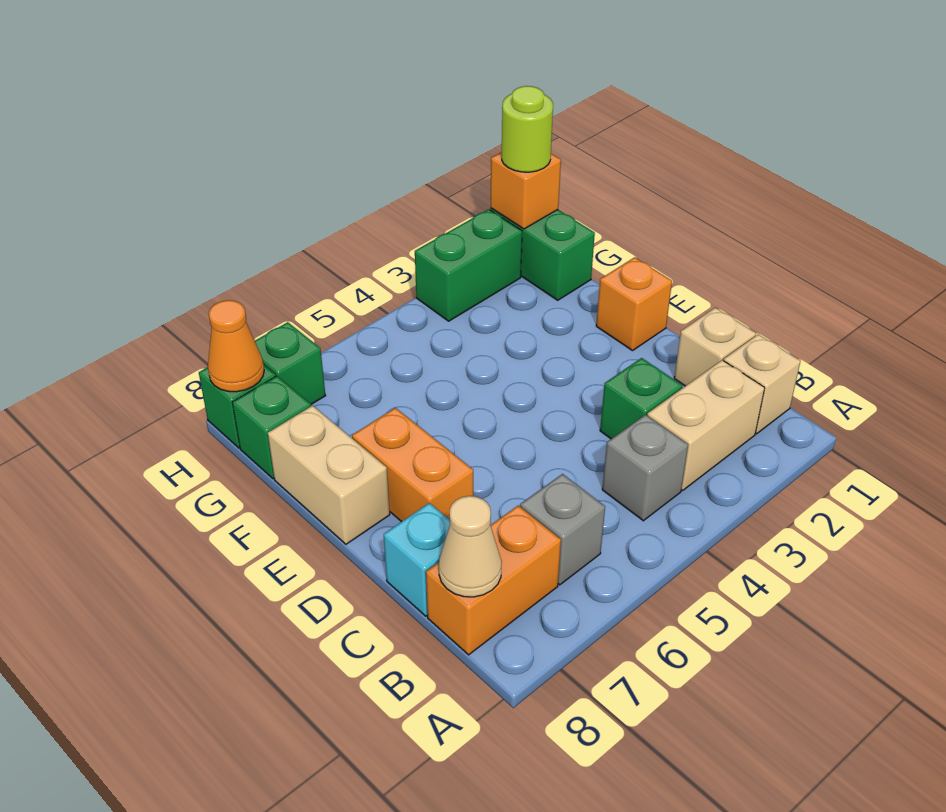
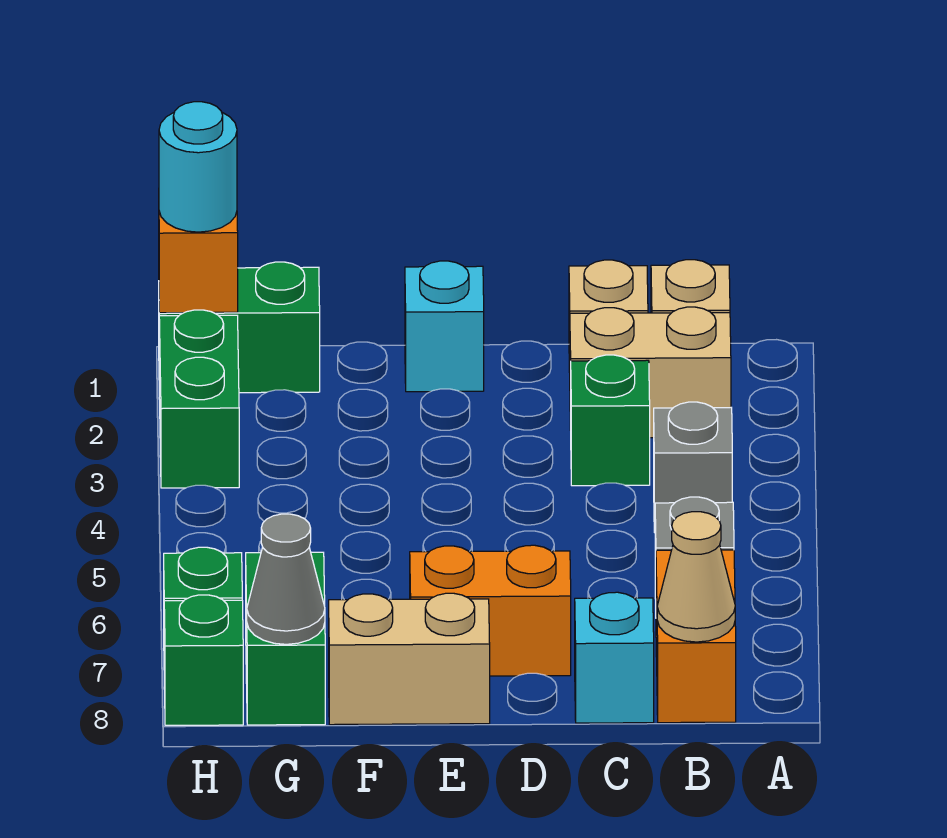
tan brick B2:B3 level 1 -> tan brick B2:C2 level 1
orange brick E1 level 1 -> cyan brick E1 level 1
green brick G8 level 1 -> green brick G7:G8 level 1
none -> grey cone G8 level 2
lime round brick H1 level 3 -> cyan round brick H1 level 3
orange cone H8 level 2 -> none

